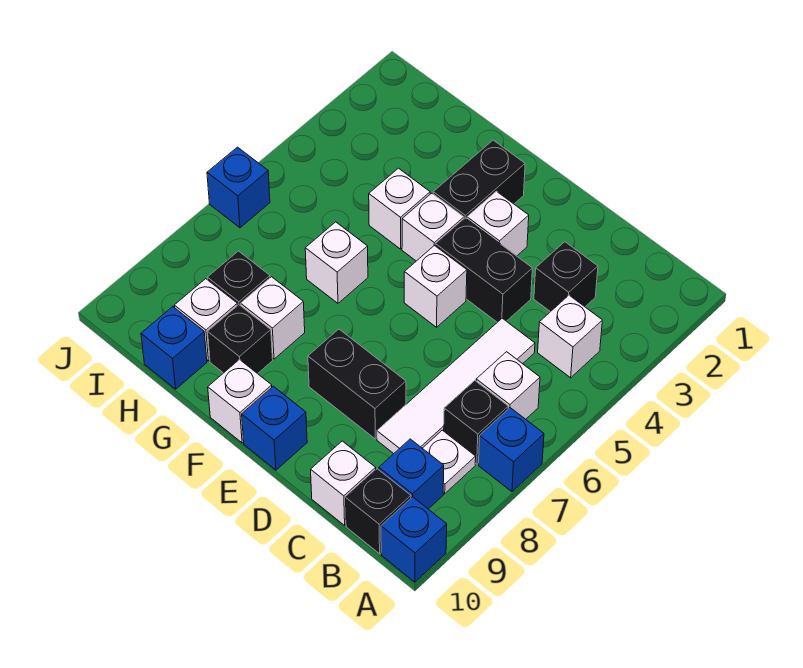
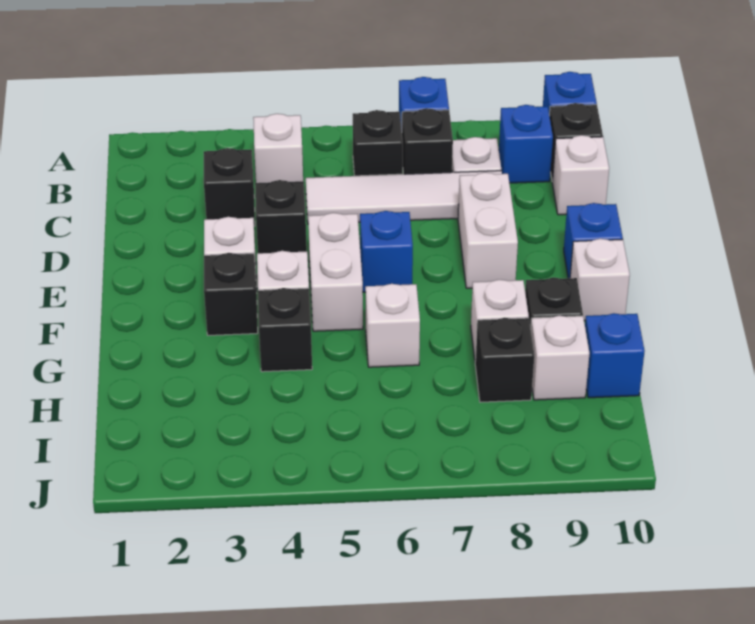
white brick B6 level 1 -> black brick B6 level 1
black brick D4:E4 level 1 -> black brick D4 level 1
black brick D8:E8 level 1 -> white brick D8:E8 level 1
white brick E5 level 1 -> white brick E5:F5 level 1
black brick F2:F3 level 1 -> black brick F3 level 1
white brick G4 level 1 -> black brick G4 level 1
blue brick J6 level 1 -> blue brick E6 level 1

